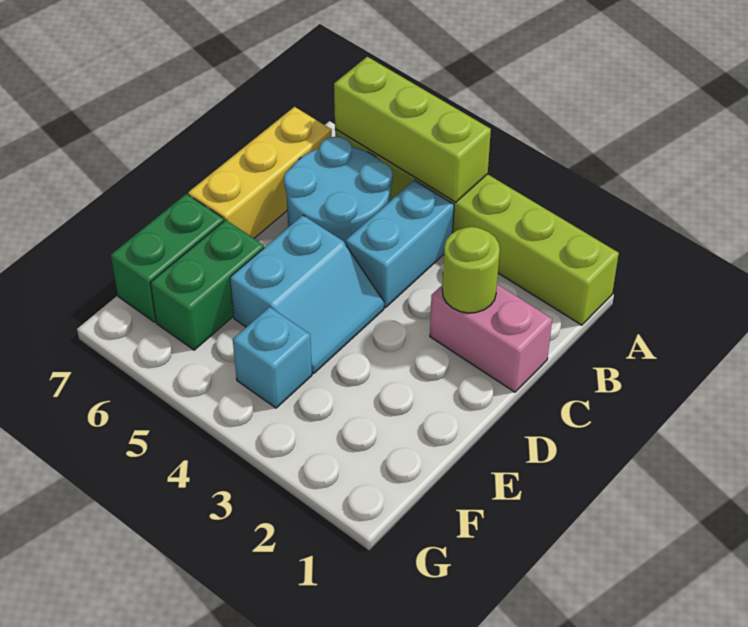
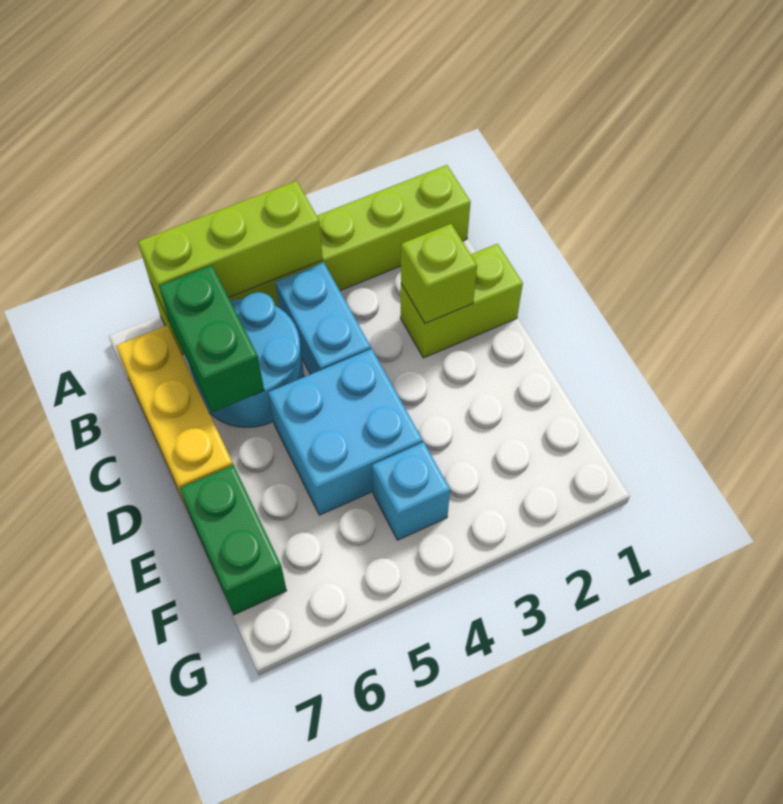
pink brick C1:C2 level 1 -> lime brick C1:C2 level 1
lime round brick C2 level 2 -> lime brick C2 level 2
cyan slope D4:E5 level 1 top 5 -> cyan brick D4:E5 level 1
green brick E6:F6 level 1 -> green brick B6:C6 level 2

